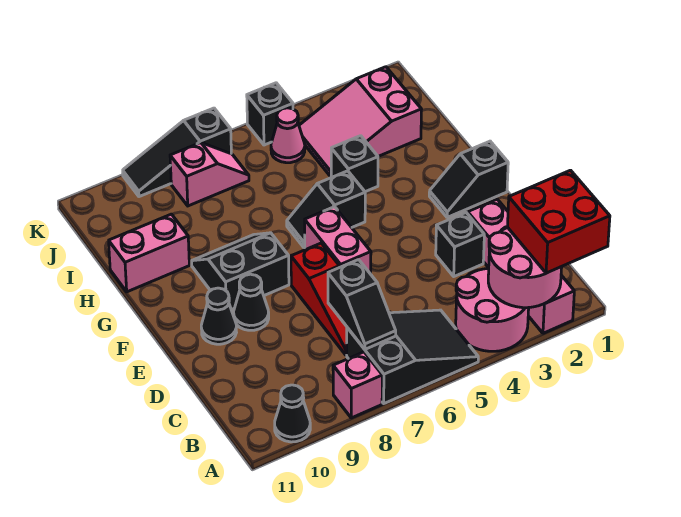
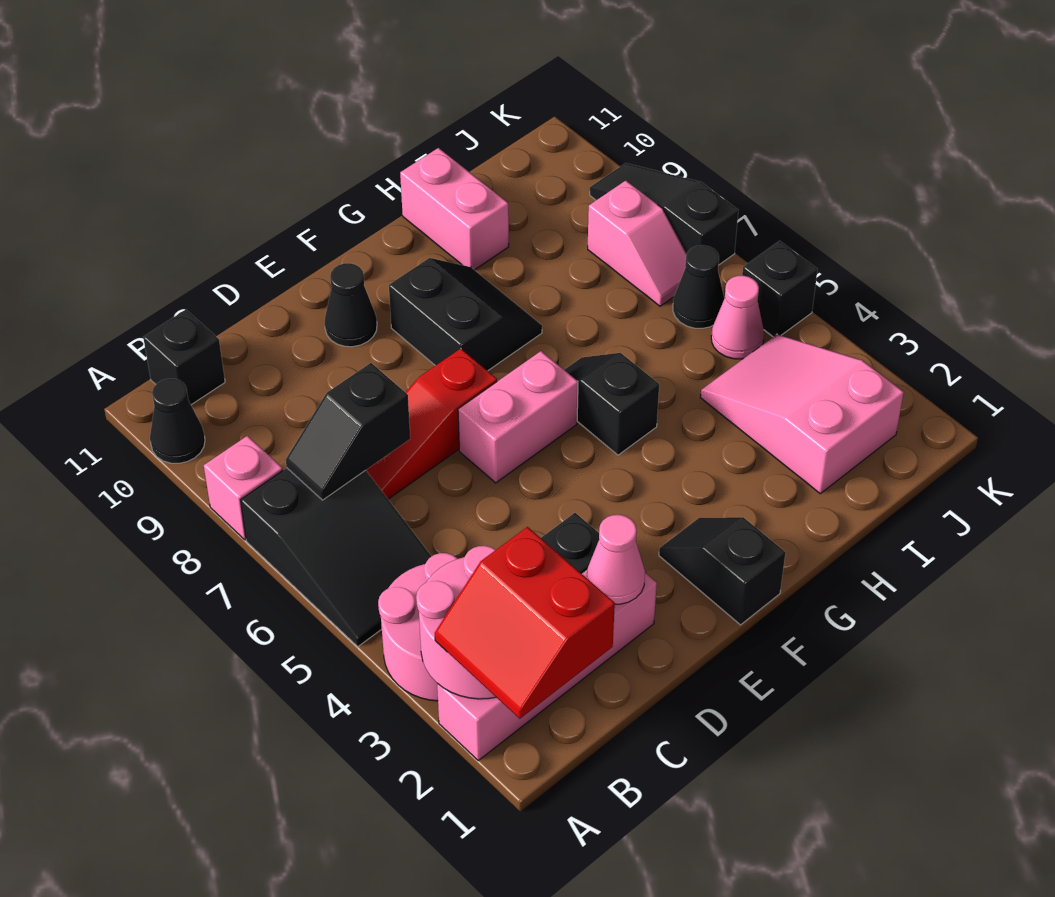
red brick A1:B2 level 3 -> red slope A1:B2 level 3 top B
none -> pink cone D2 level 2
black cone E9 level 1 -> black cone J6 level 1
black brick H4 level 1 -> black brick B11 level 1

